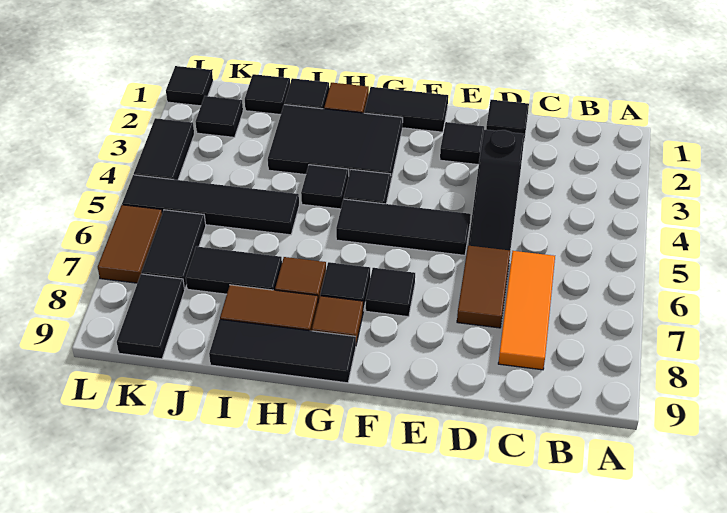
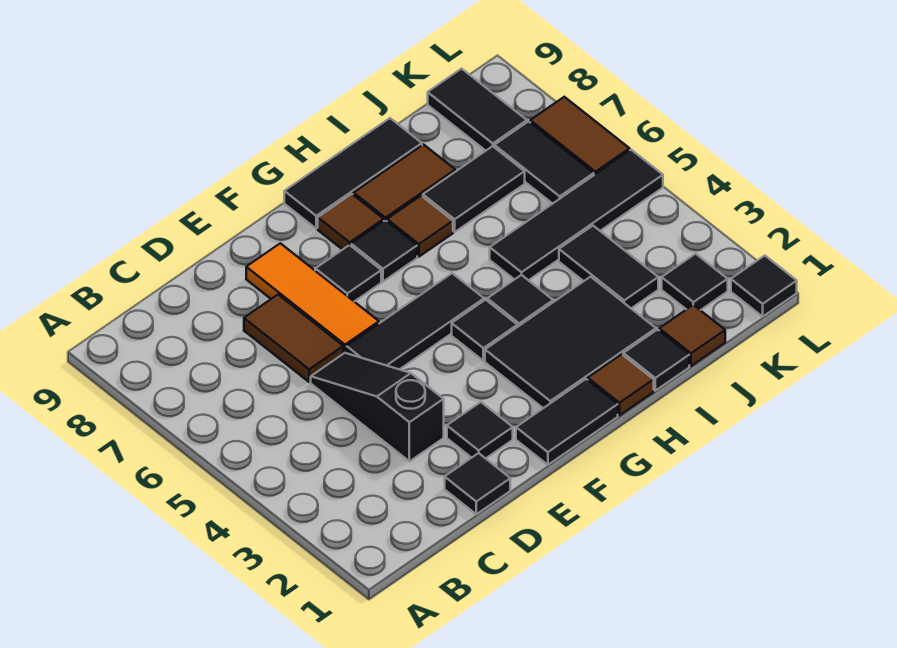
orange tile C6:C8 level 1 -> orange tile E6:E8 level 1
black tile J1 level 1 -> brown tile J1 level 1
black tile L3:L4 level 1 -> black tile J3:J4 level 1

